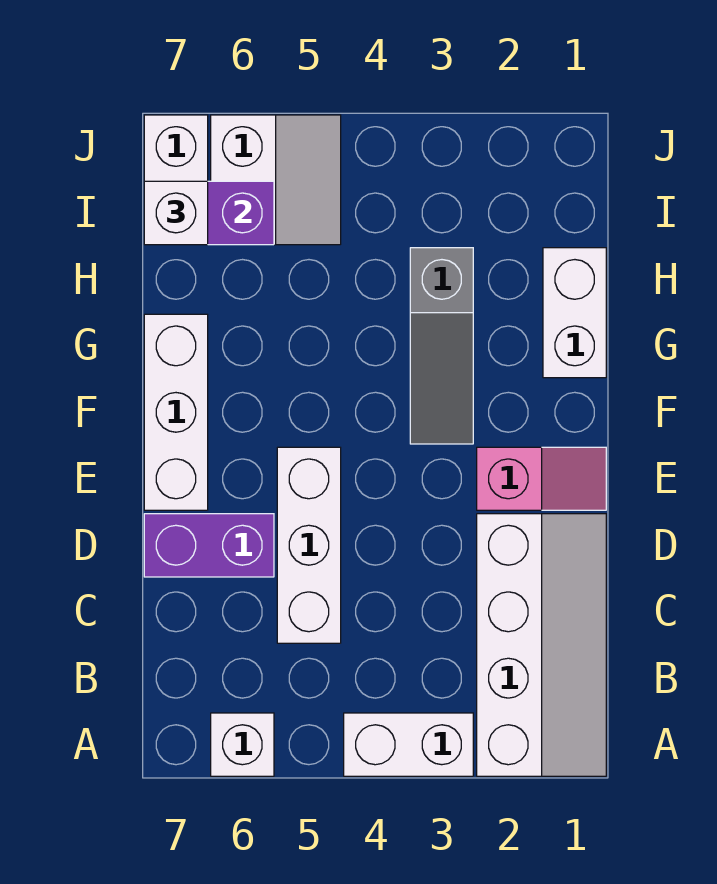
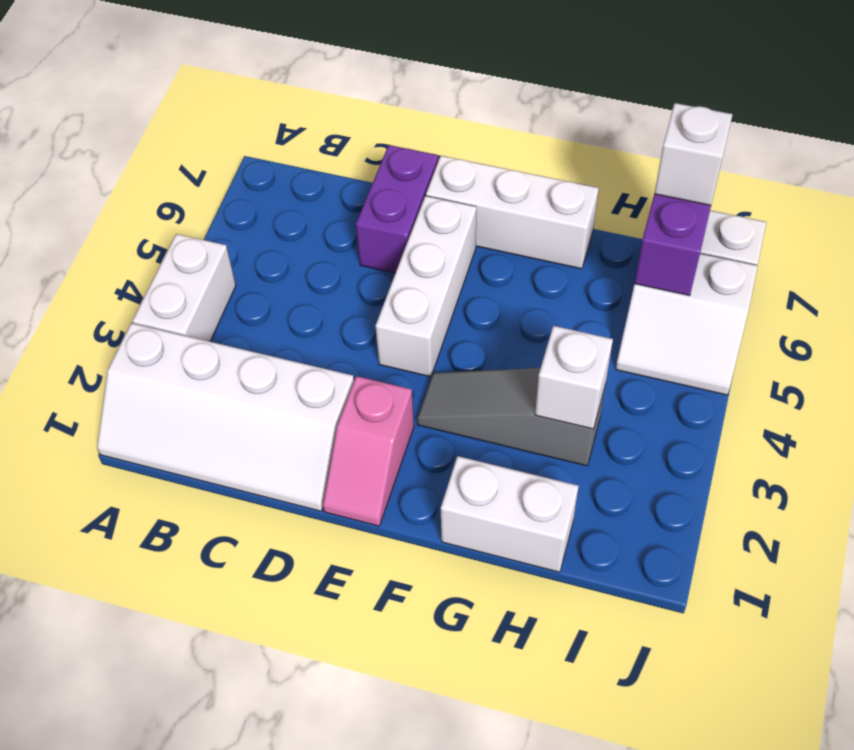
white brick A6 level 1 -> white brick H3 level 2
white brick C5:E5 level 1 -> white brick E4:E6 level 1

